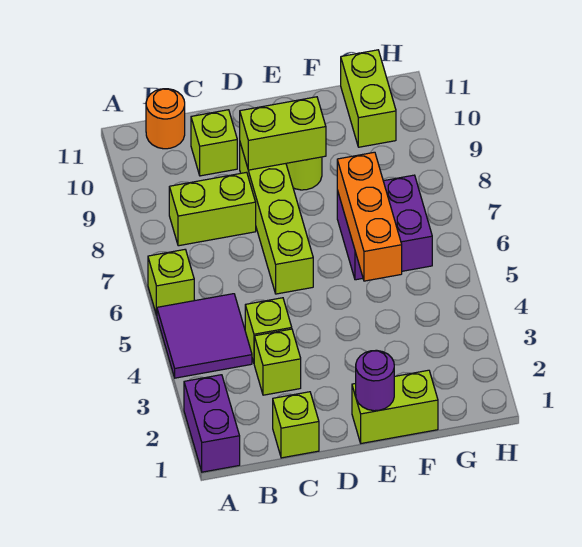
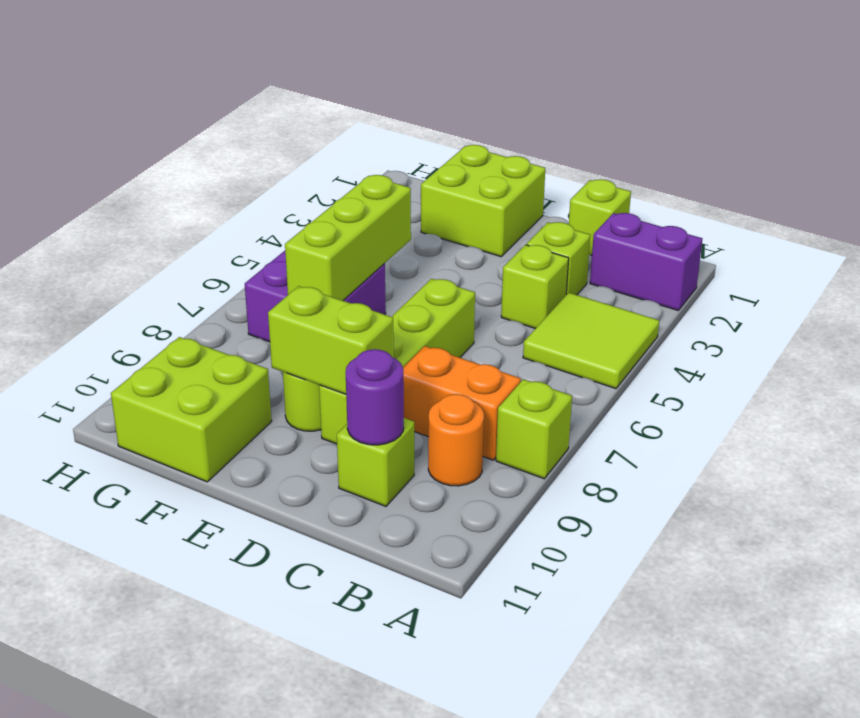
purple brick A1:A2 level 1 -> purple brick A2:B2 level 1
purple tile A4:B5 level 1 -> lime tile A4:B5 level 1
lime brick A6 level 1 -> lime brick A8 level 1
lime brick B8:C8 level 1 -> orange brick B8:C8 level 1
orange round brick B11 level 1 -> orange round brick B9 level 1
lime brick E1:F1 level 1 -> lime brick E1:F2 level 1
purple round brick E1 level 2 -> purple round brick C10 level 2
orange brick F5:F7 level 2 -> lime brick F5:F7 level 2
lime brick G10:G11 level 1 -> lime brick F10:G11 level 1

